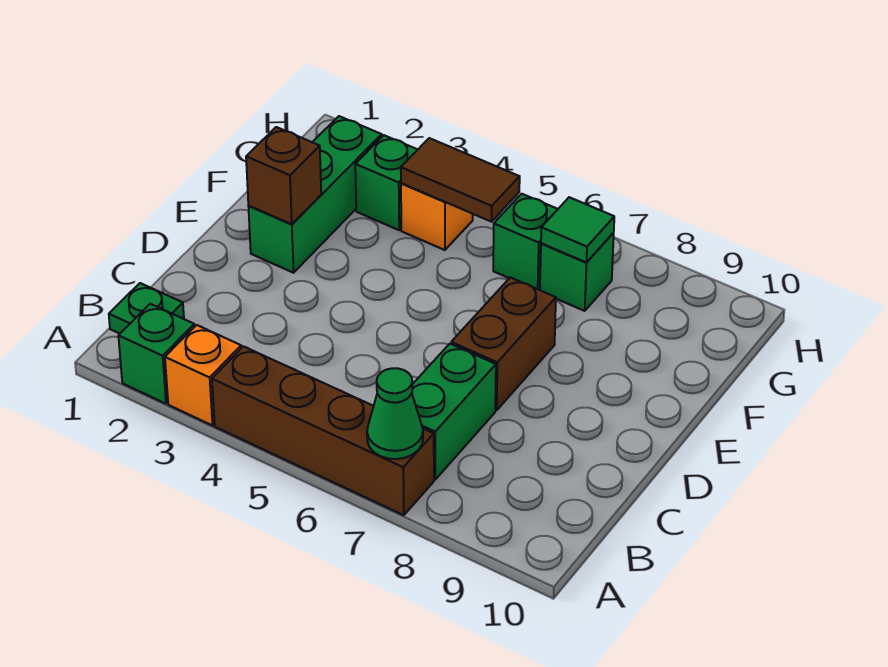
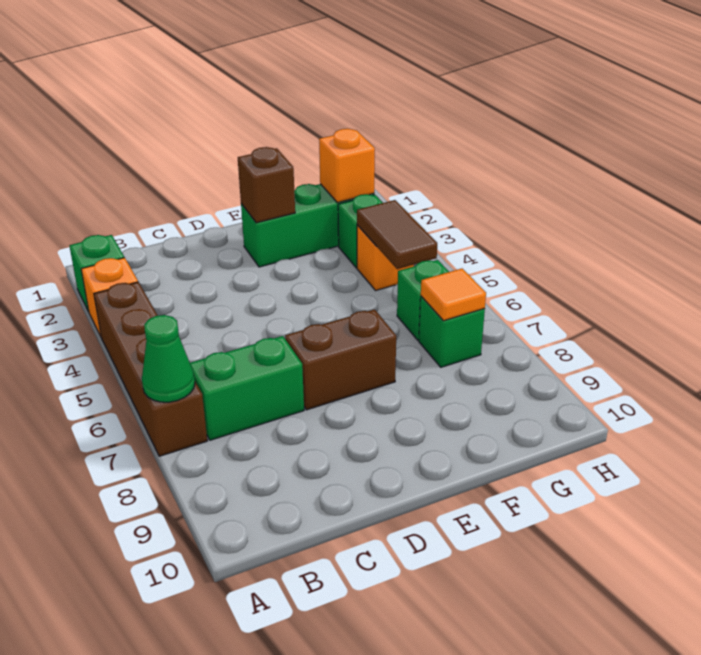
green plate B1 level 1 -> none
none -> orange brick G2 level 2
green tile G7 level 2 -> orange tile G7 level 2

